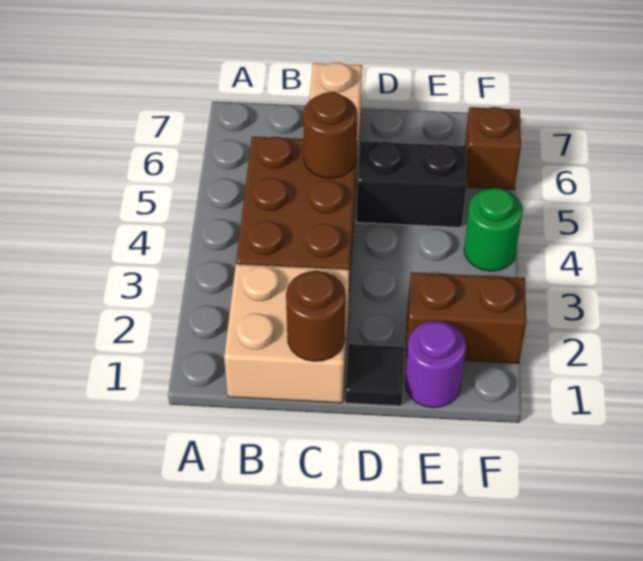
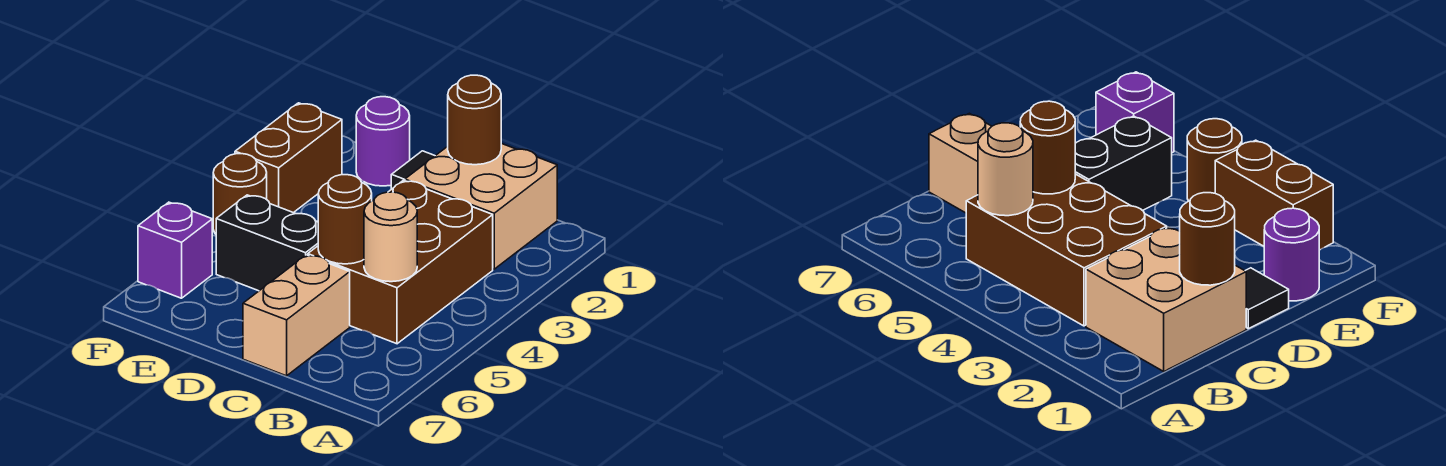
none -> tan round brick B5 level 2
brown brick E2:F2 level 1 -> brown brick F2:F3 level 1
green round brick F4 level 1 -> brown round brick F4 level 1
brown brick F6 level 1 -> purple brick F6 level 1

